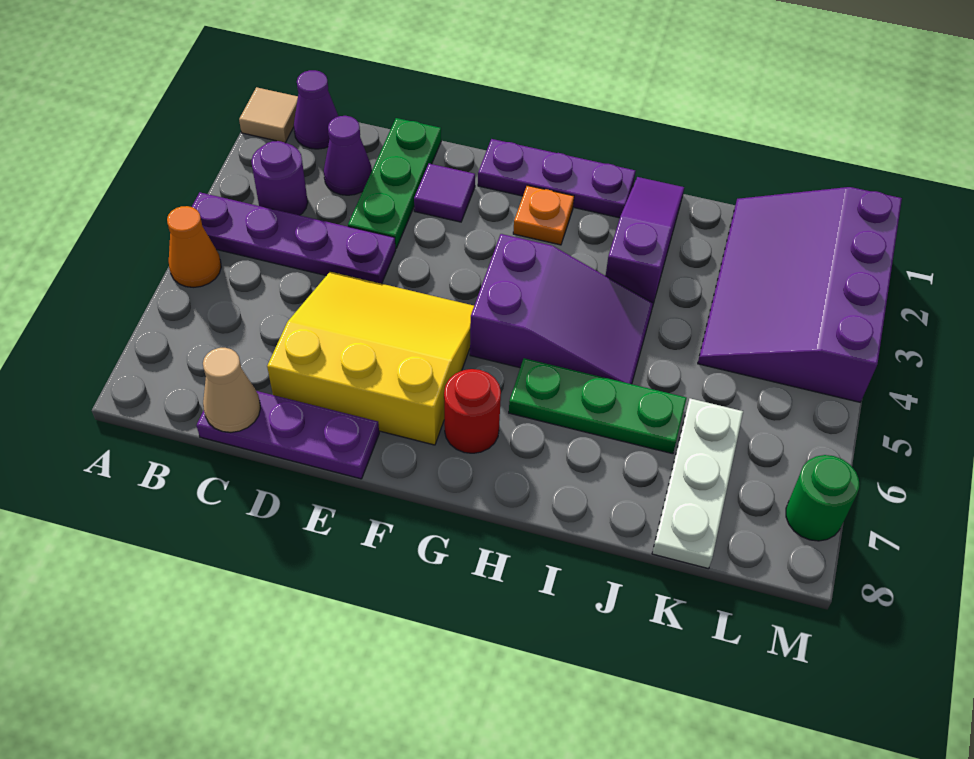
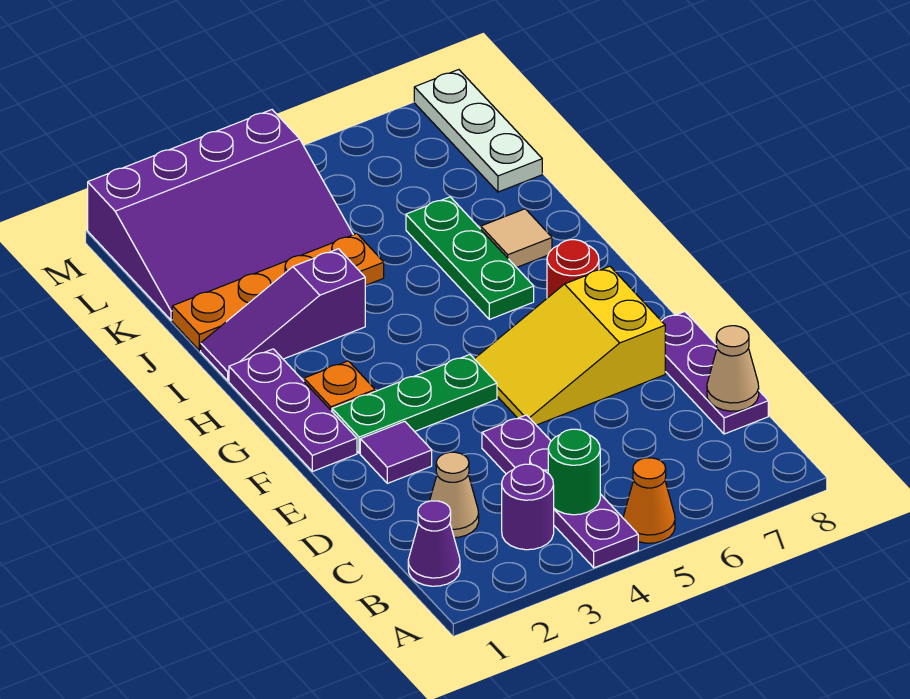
tan tile A1 level 1 -> tan tile I7 level 1
purple cone C2 level 1 -> tan cone C2 level 1
green plate D1:D3 level 1 -> green plate F2:F4 level 1
yellow slope D5:F7 level 1 top 7 -> yellow slope E5:F7 level 1 top 7
purple slope G4:I5 level 1 top G -> none
none -> orange plate J1:J4 level 1
white plate K6:K8 level 1 -> white plate K8:M8 level 1
green round brick M7 level 1 -> green round brick B4 level 2

